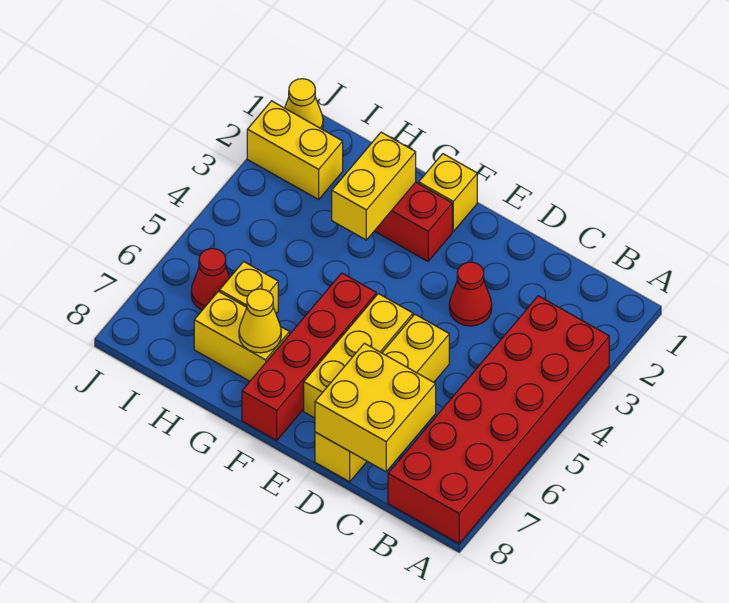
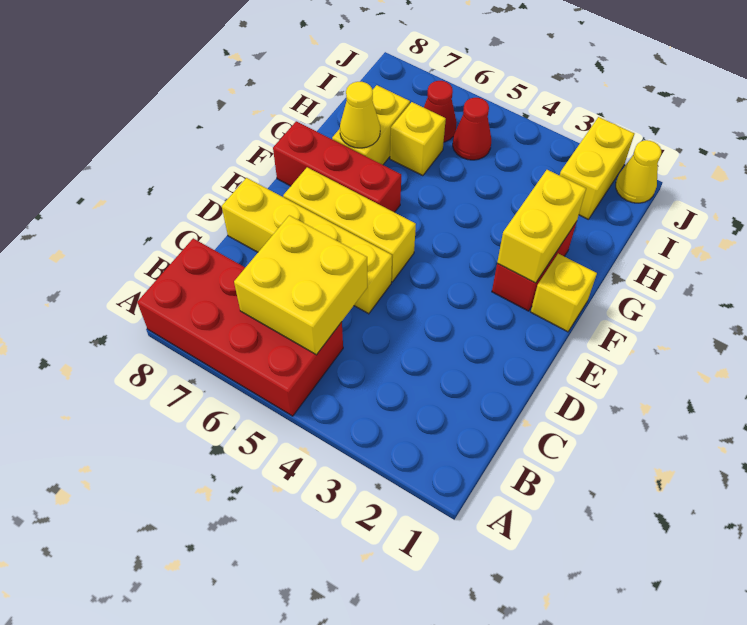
red brick A3:B8 level 1 -> red brick A5:B8 level 1
yellow brick C7:D8 level 2 -> yellow brick B5:C6 level 2
red cone D3 level 1 -> red cone I5 level 1
red brick F5:F8 level 1 -> red brick F6:F8 level 1
yellow brick G2:G3 level 2 -> yellow brick F2:G2 level 2

